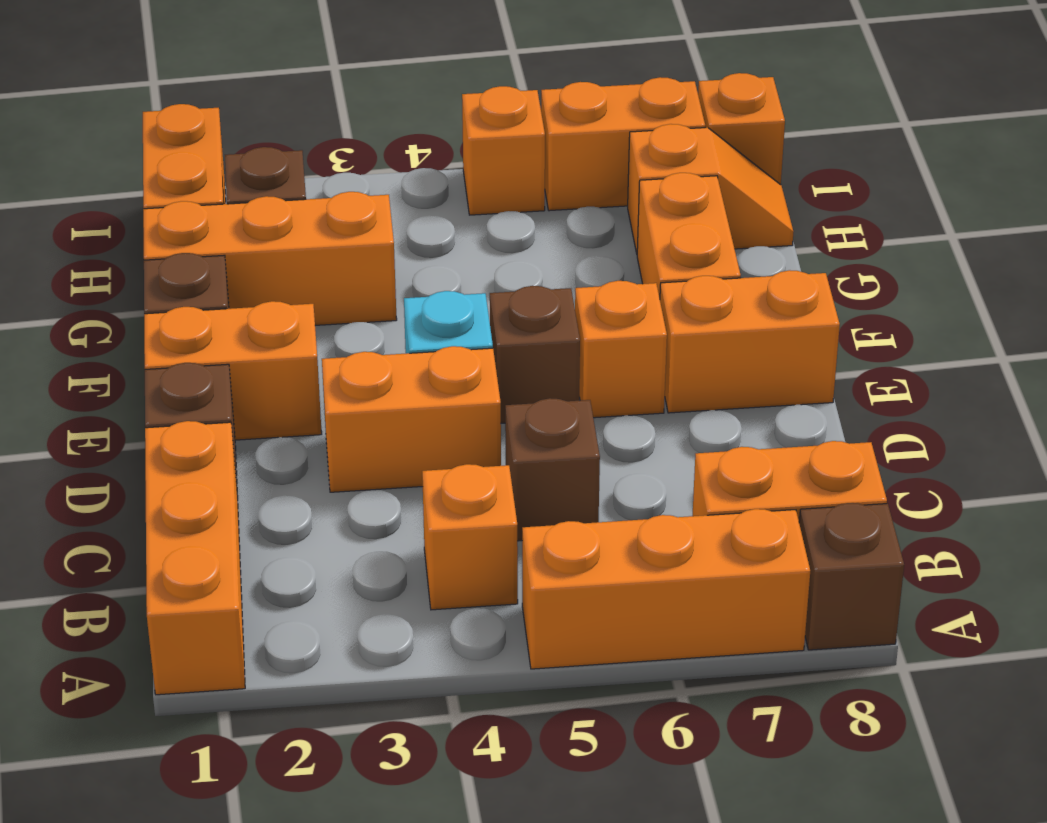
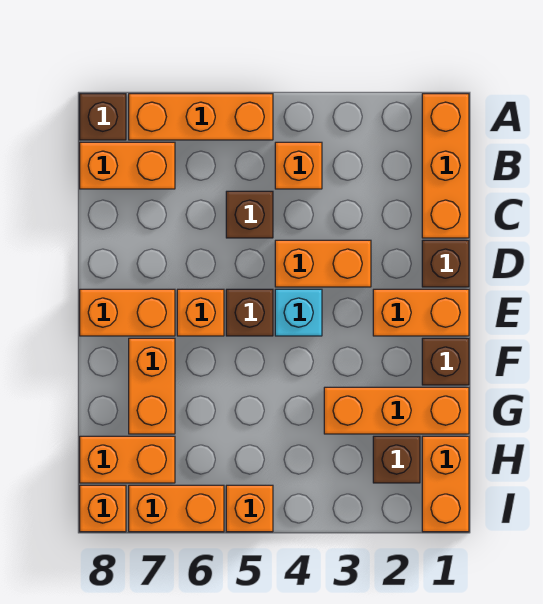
orange slope H7:H8 level 1 top 7 -> orange brick H7:H8 level 1

